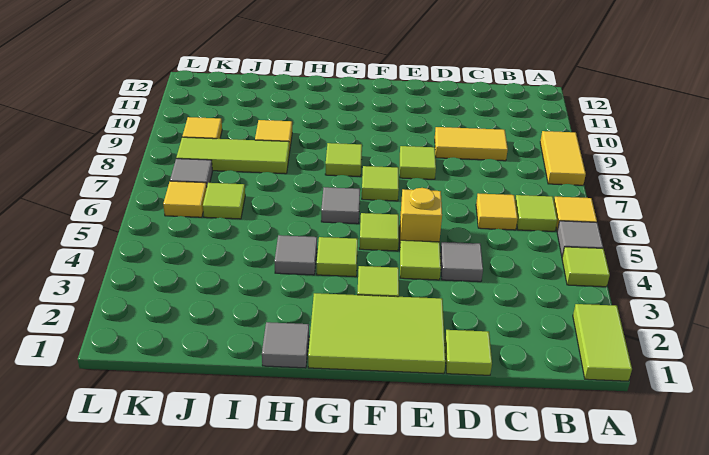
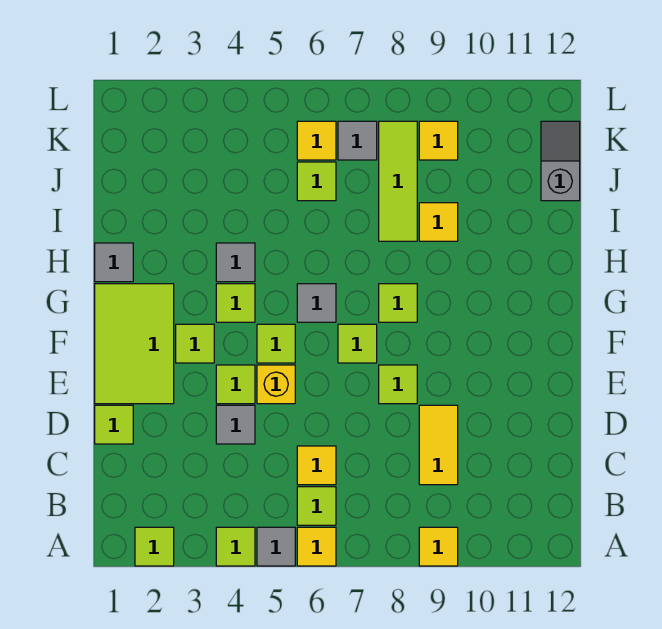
lime tile A1:A2 level 1 -> lime tile A2 level 1
yellow tile A8:A9 level 1 -> yellow tile A9 level 1
none -> grey slope J12:K12 level 1 top J

